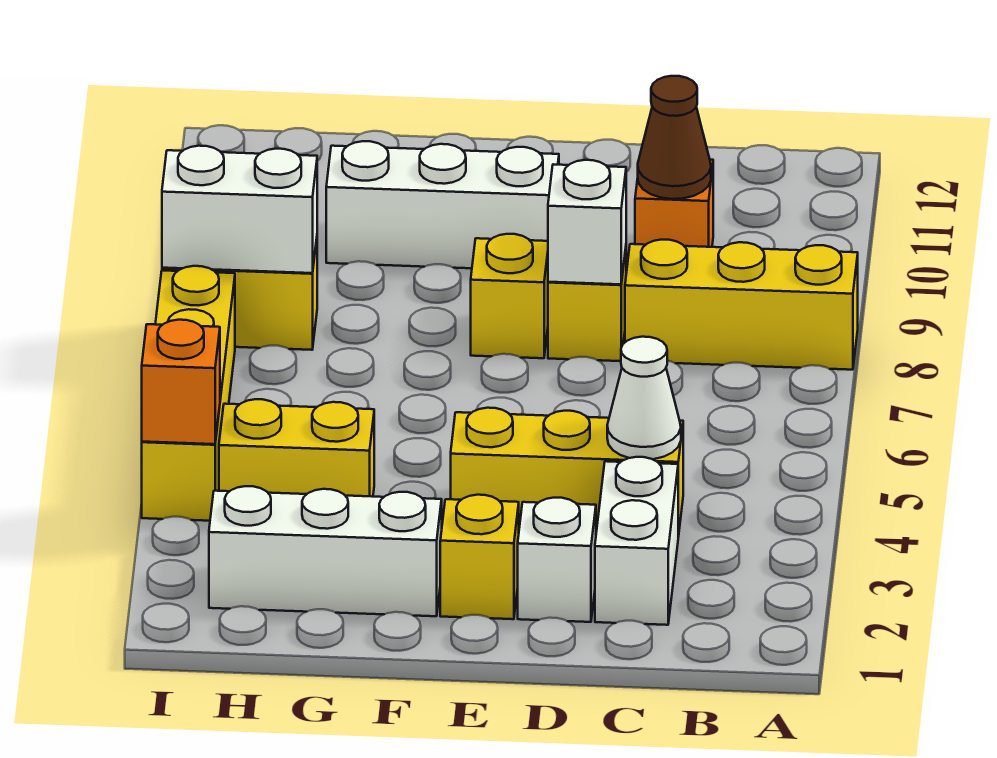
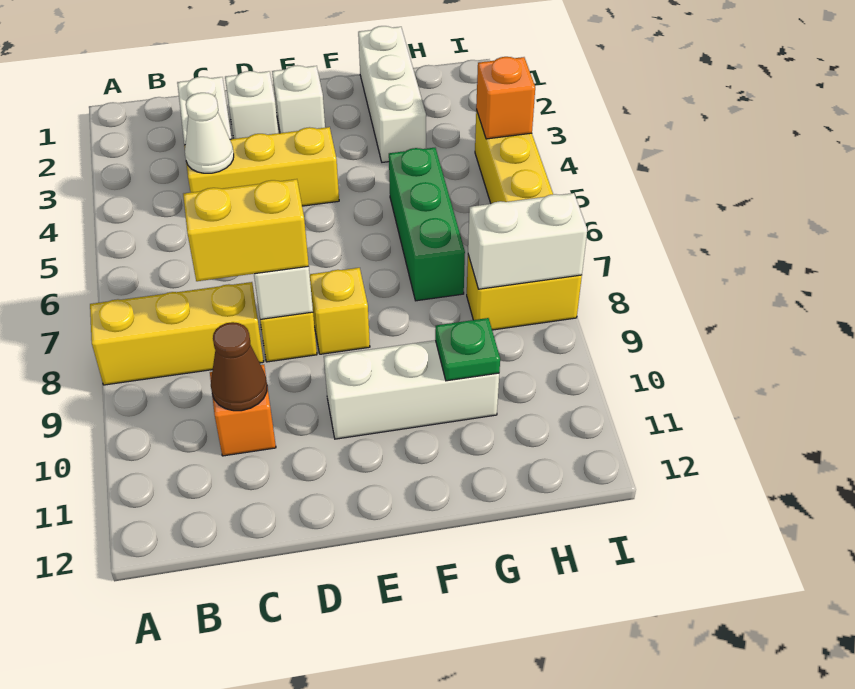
yellow brick E2 level 1 -> white brick E2 level 1
white brick F2:H2 level 1 -> white brick G1:G3 level 1
yellow brick G4:H4 level 1 -> yellow brick C8:D8 level 3
none -> green brick G5:G7 level 1
none -> green plate G10 level 2

